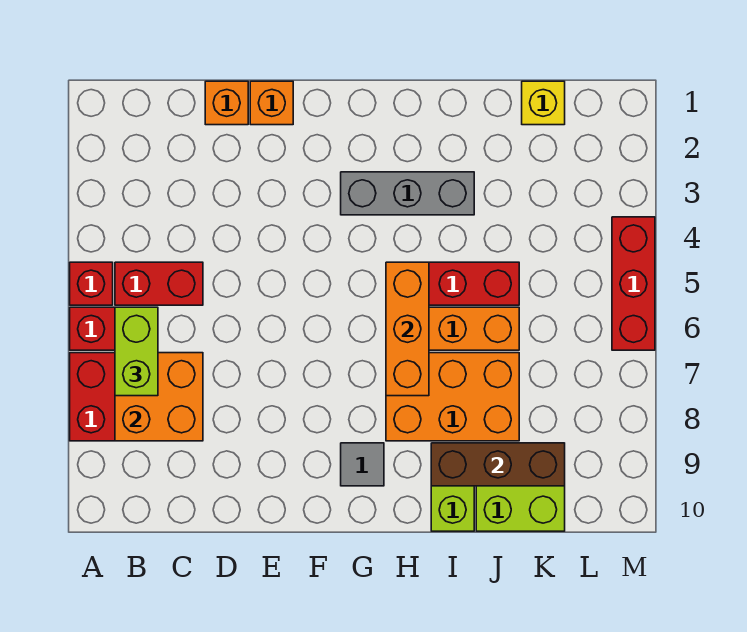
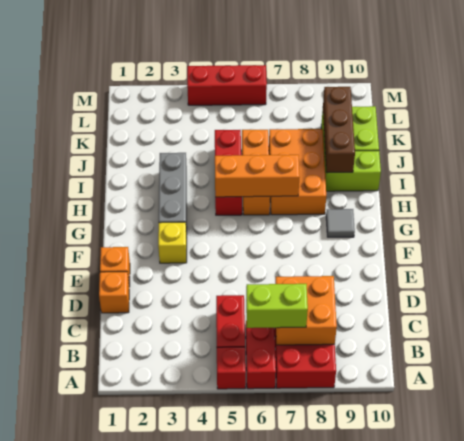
yellow brick K1 level 1 -> yellow brick F3 level 1

